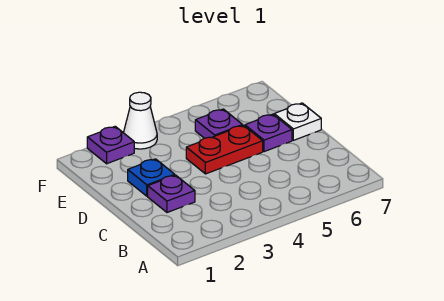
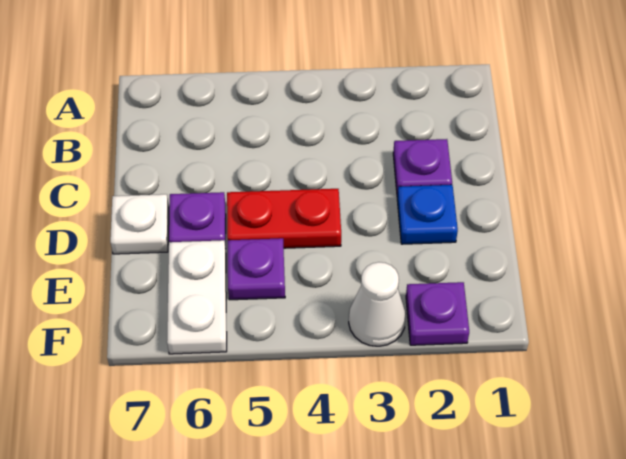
none -> white plate E6:F6 level 1

